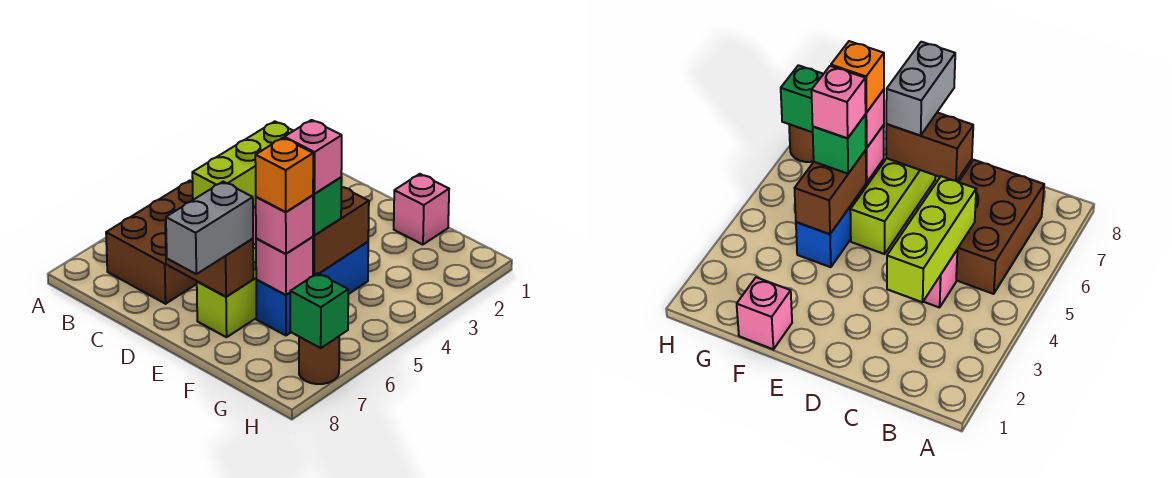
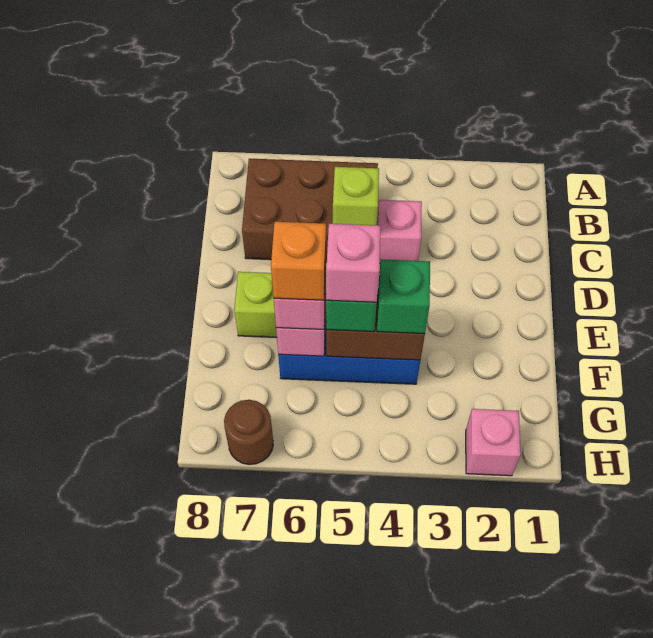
lime brick C3:C5 level 2 -> lime brick C5 level 2
brown brick D7:E7 level 2 -> none
grey brick E7:E8 level 3 -> none
pink brick F1 level 1 -> pink brick H2 level 1
green brick H7 level 2 -> green brick F4 level 3

